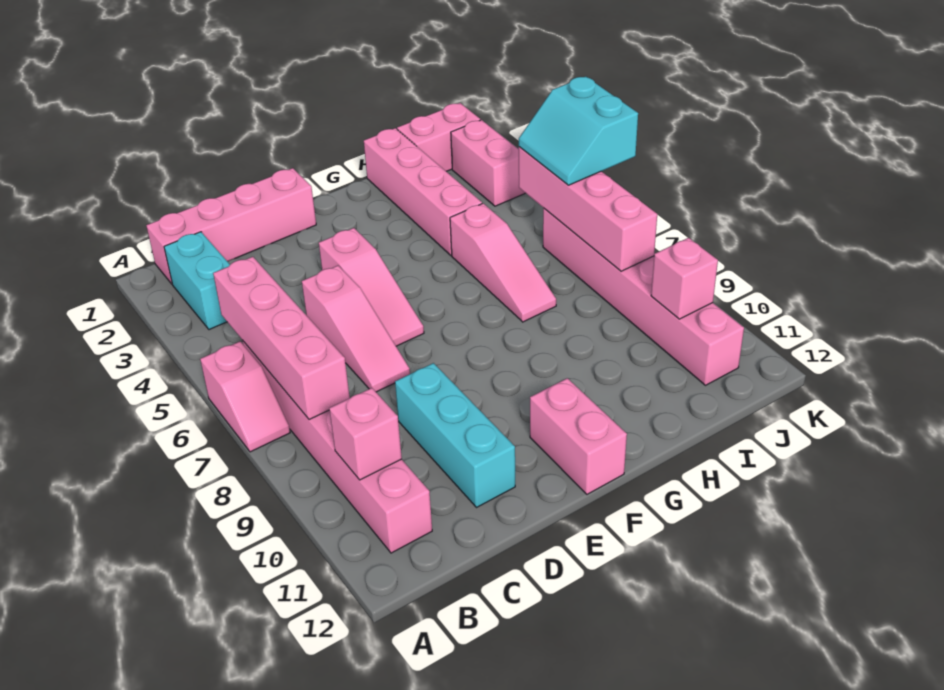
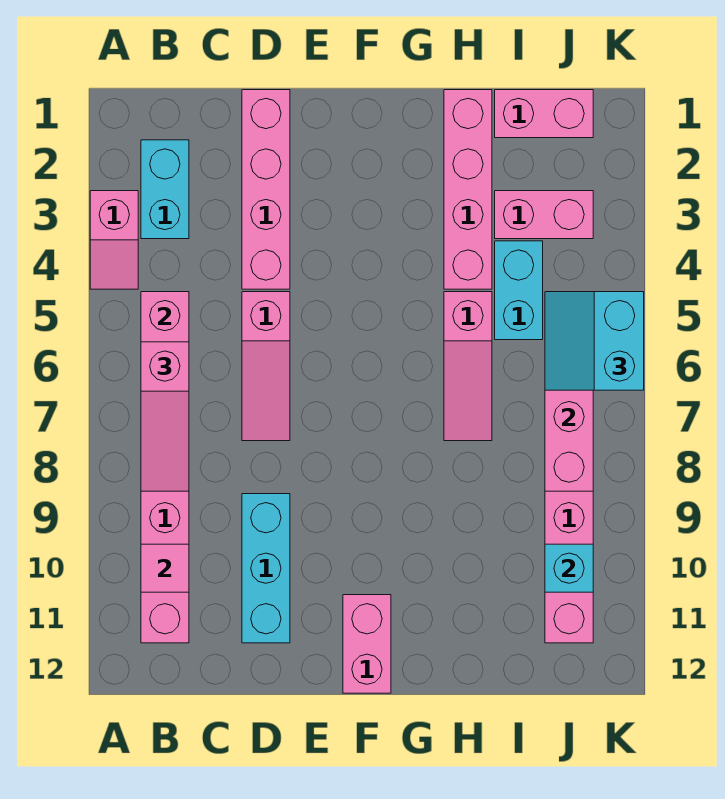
pink slope A6:A7 level 1 top 6 -> pink slope A3:A4 level 1 top 3
pink brick B1:E1 level 1 -> pink brick D1:D4 level 1
pink brick B10 level 2 -> pink tile B10 level 2
pink slope E4:E6 level 1 top 4 -> pink slope B6:B8 level 3 top 6
none -> cyan brick I4:I5 level 1
pink brick J2:J3 level 1 -> pink brick I3:J3 level 1
pink brick J10 level 2 -> cyan brick J10 level 2

